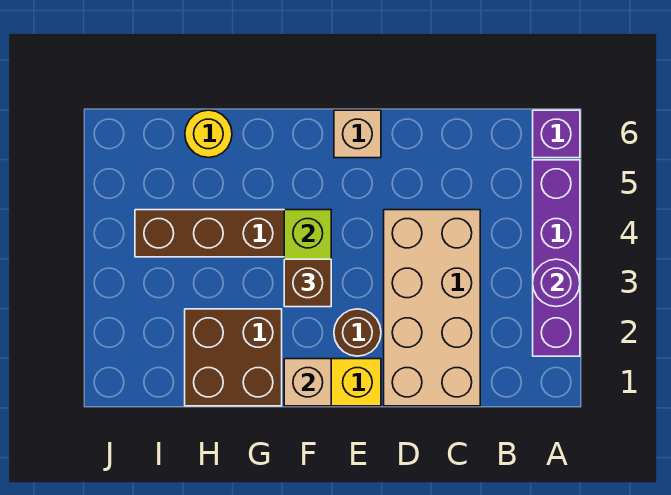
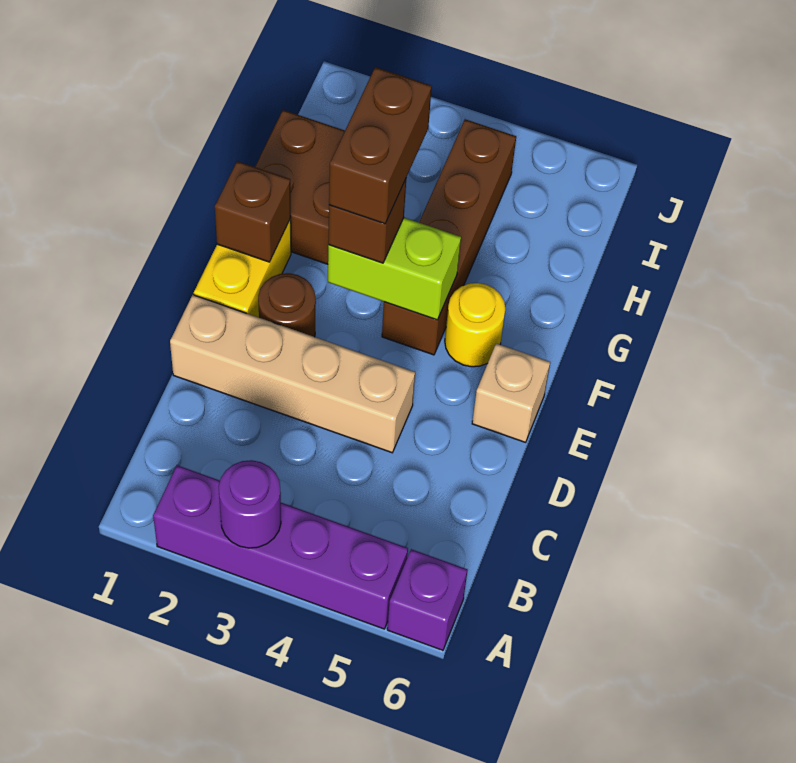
tan brick C1:D4 level 1 -> tan brick D1:D4 level 1
tan brick F1 level 2 -> brown brick F1 level 2
none -> brown brick F3:G3 level 4
yellow round brick H6 level 1 -> yellow round brick F5 level 1

